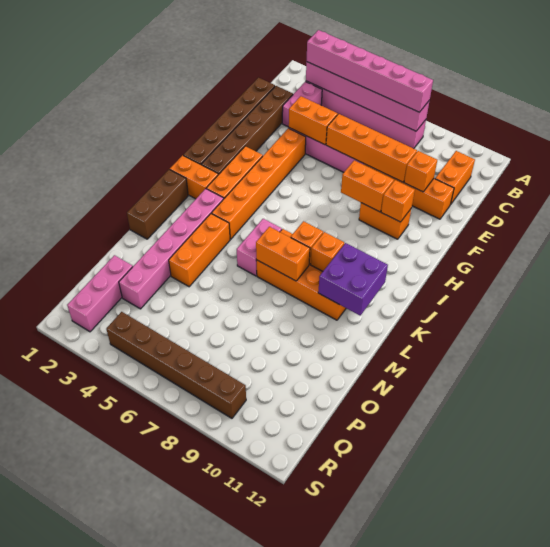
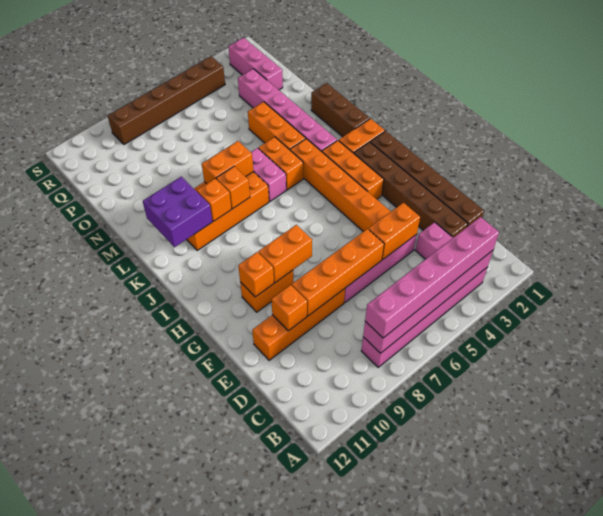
orange brick C11:D11 level 1 -> orange brick K5:L5 level 1

